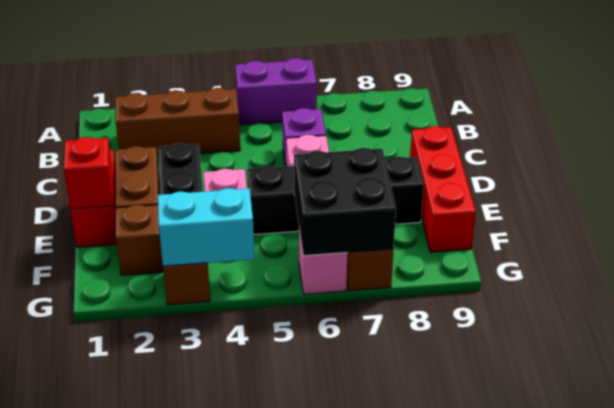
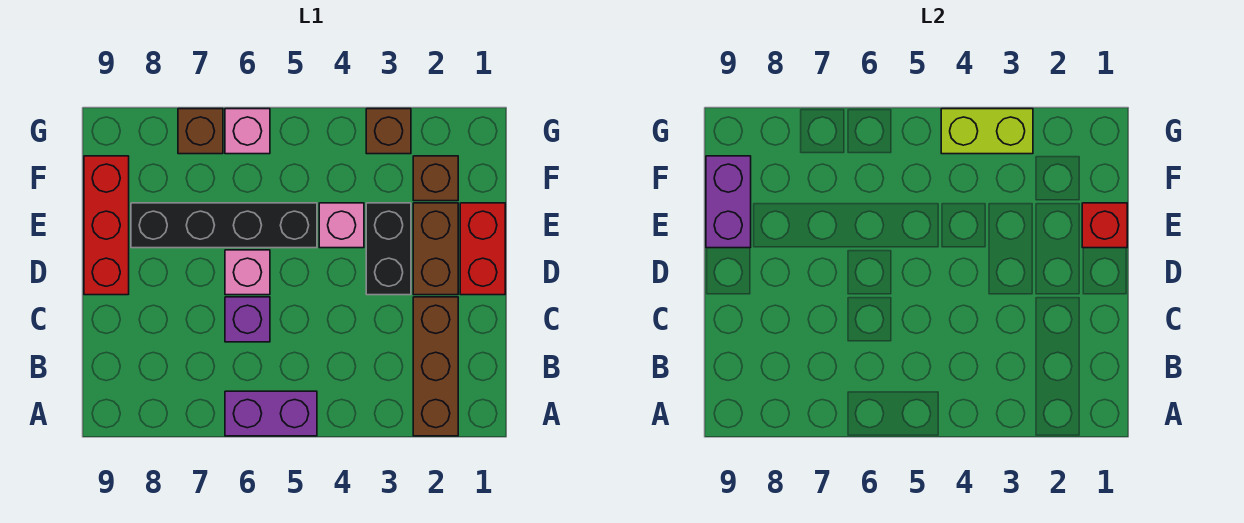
brown brick B2:B4 level 1 -> brown brick A2:C2 level 1
none -> purple brick E9:F9 level 2
black brick F6:G7 level 2 -> none
cyan brick G3:G4 level 2 -> lime brick G3:G4 level 2

